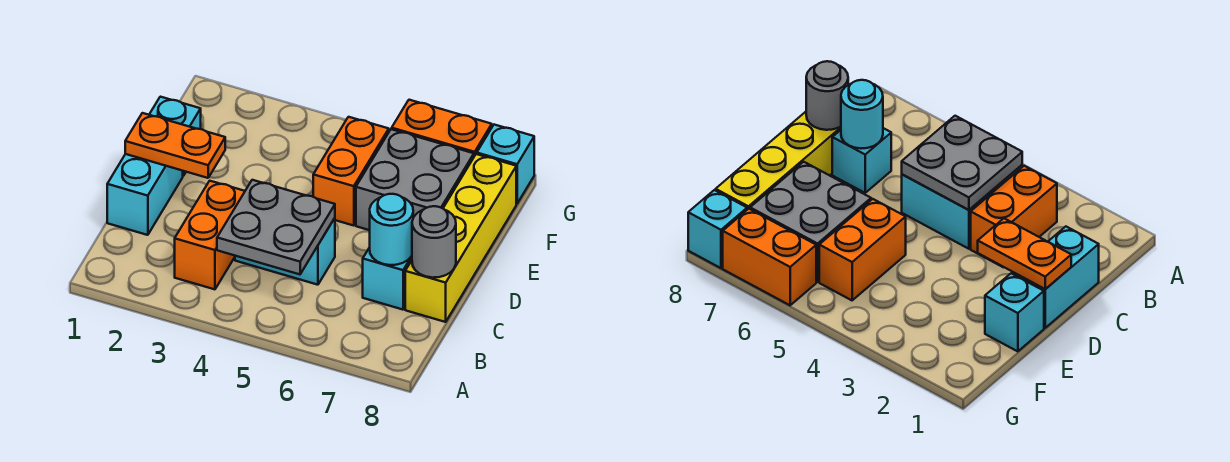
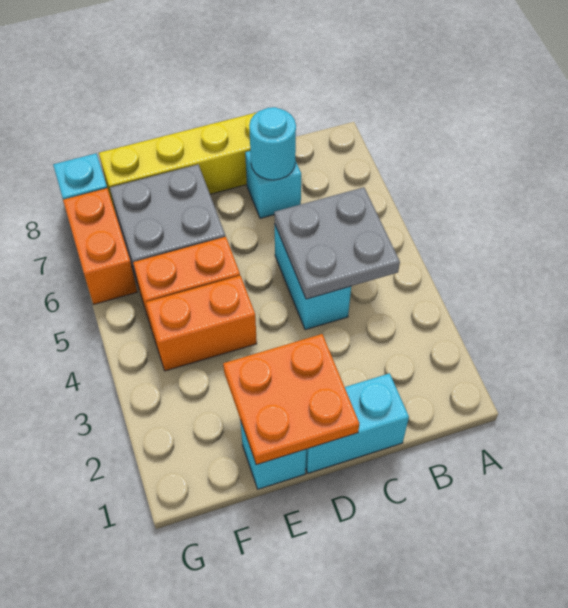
orange brick B3:C3 level 1 -> orange brick E4:F4 level 1
grey round brick C8 level 2 -> none
orange plate D1:D2 level 2 -> orange plate D1:E2 level 2

